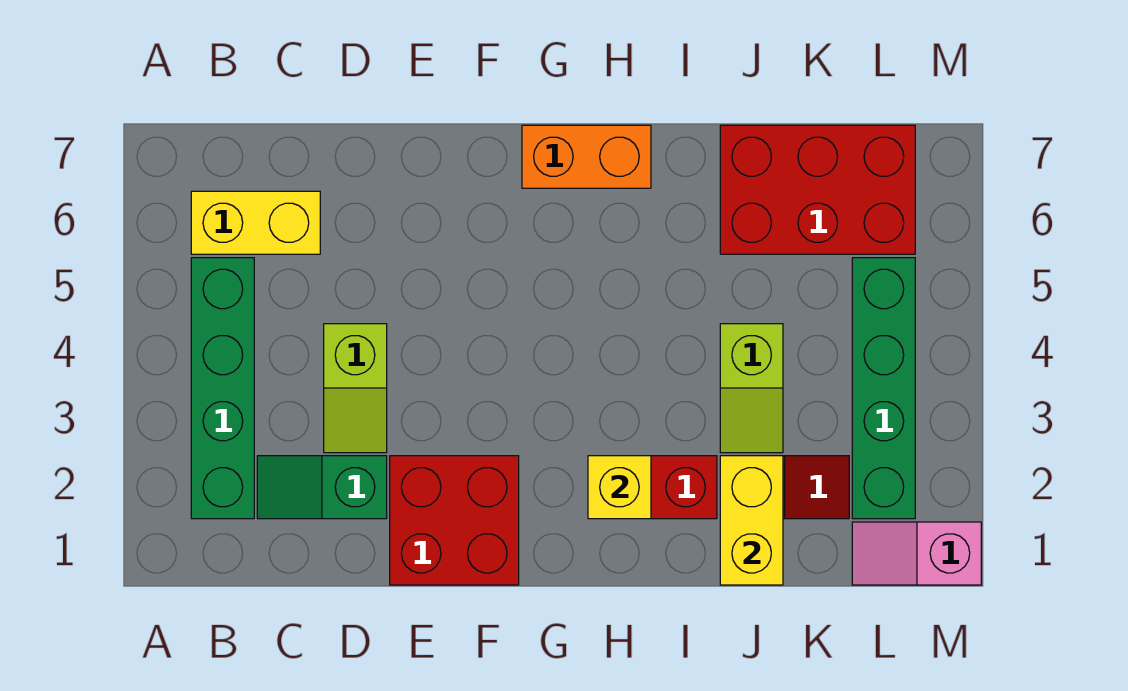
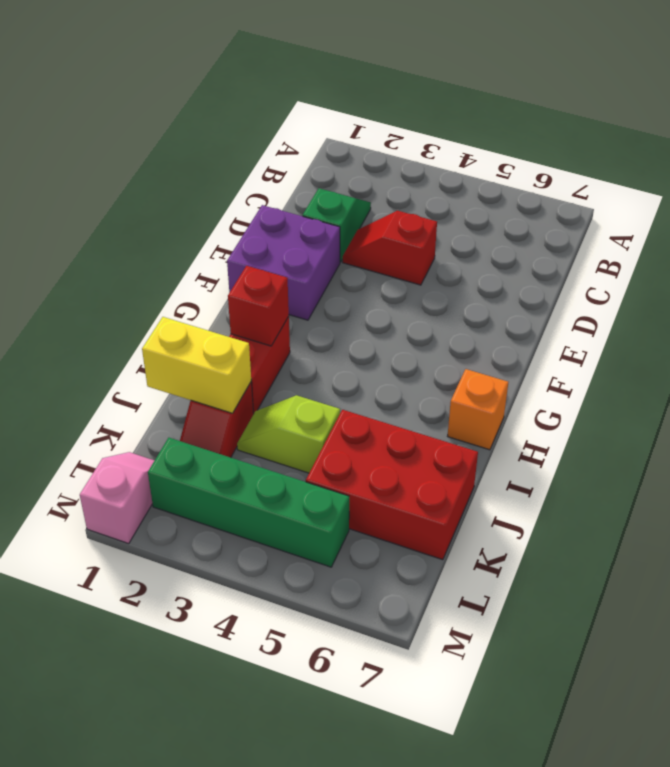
green brick B2:B5 level 1 -> none
yellow brick B6:C6 level 1 -> none
lime slope D3:D4 level 1 top 4 -> red slope D3:D4 level 1 top 4
red brick E1:F2 level 1 -> purple brick E1:F2 level 1
orange brick G7:H7 level 1 -> orange brick H7 level 1
yellow brick H2 level 2 -> red brick H2 level 2
red brick J6:L7 level 1 -> red brick J5:K7 level 1

